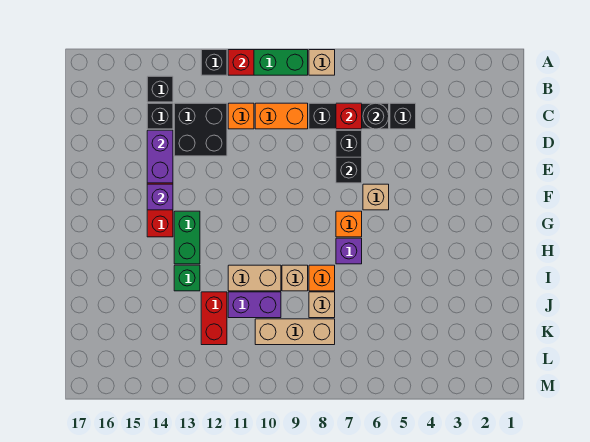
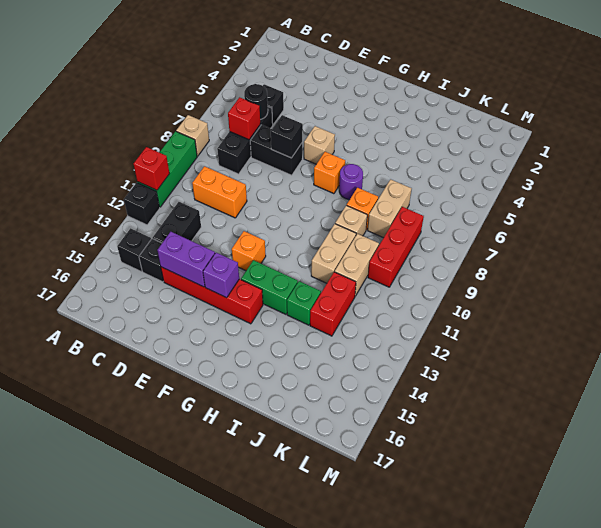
orange brick C9:C10 level 1 -> orange brick C10:D10 level 1
orange brick C11 level 1 -> orange brick F12 level 1
black brick C12:D13 level 1 -> black brick C12:C13 level 1
purple brick H7 level 1 -> purple round brick H7 level 1
tan brick J8 level 1 -> tan brick J7:J8 level 1
purple brick J10:J11 level 1 -> tan brick J10:J11 level 1
red brick J12:K12 level 1 -> red brick J12:J13 level 1
tan brick K8:K10 level 1 -> red brick K8:K10 level 1

